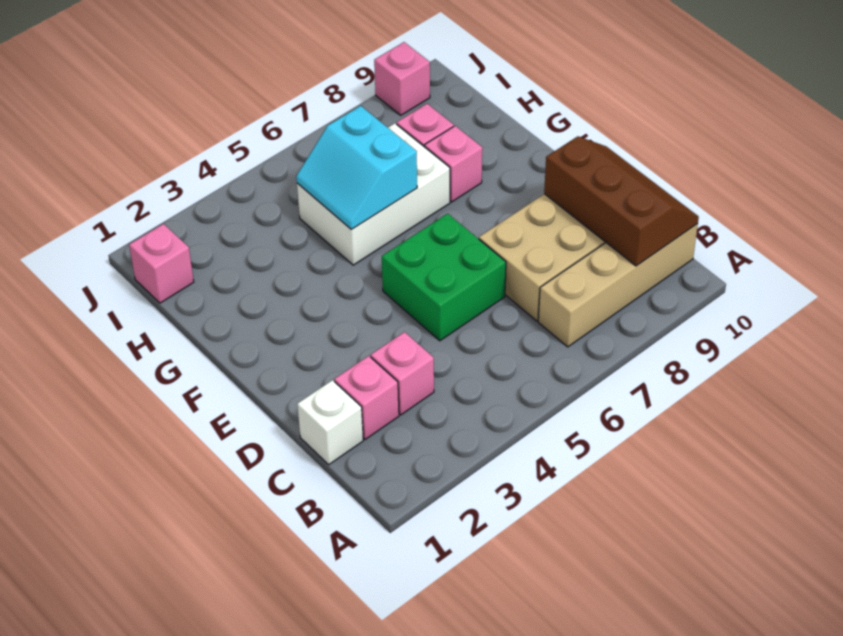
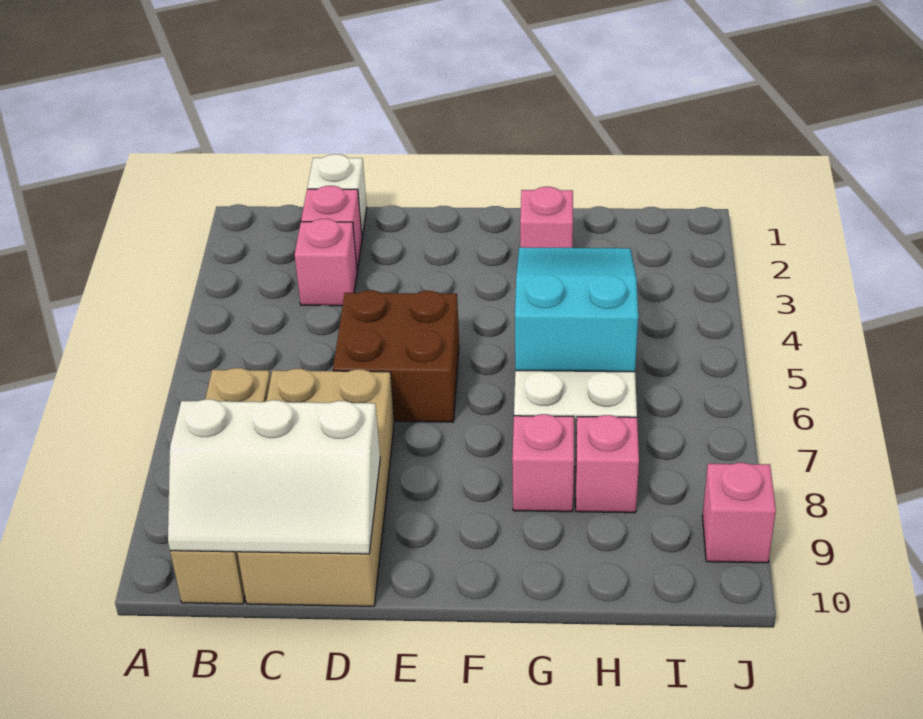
brown slope B9:D10 level 2 top 9 -> white slope B9:D10 level 2 top 9
green brick D5:E6 level 1 -> brown brick D5:E6 level 1
cyan slope G5:H6 level 2 top 6 -> cyan slope G4:H6 level 2 top 6
pink brick I1 level 1 -> pink brick G2 level 1

